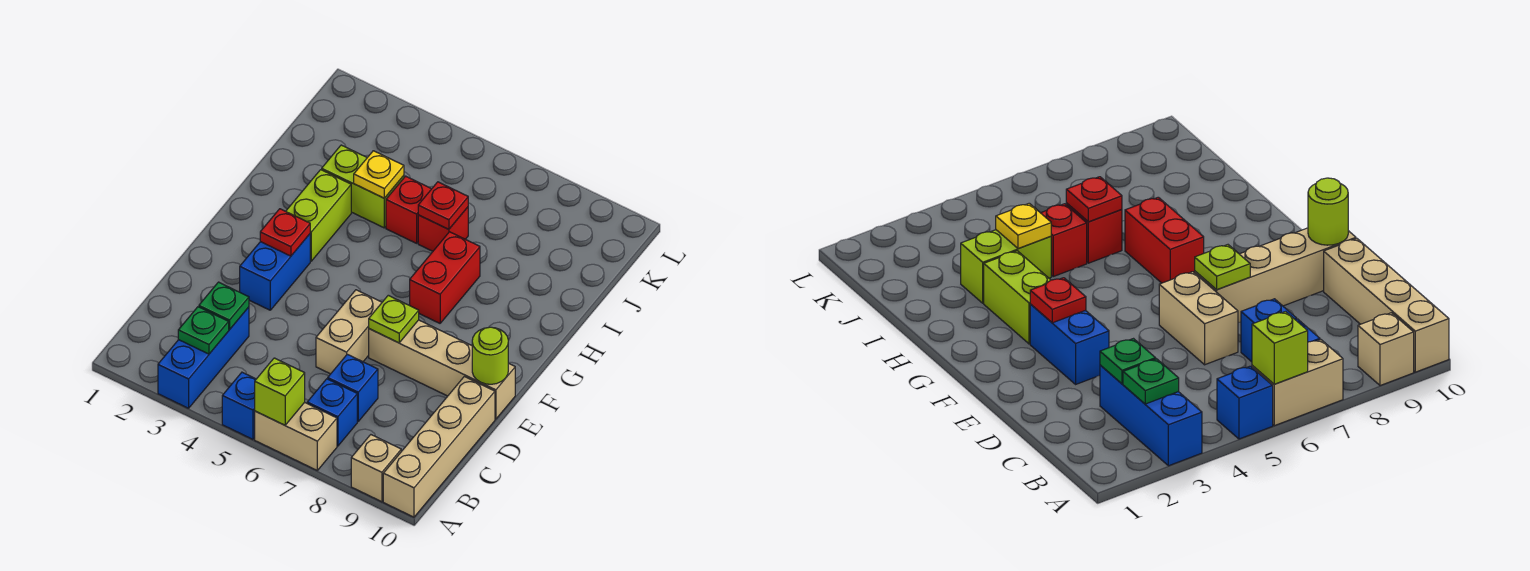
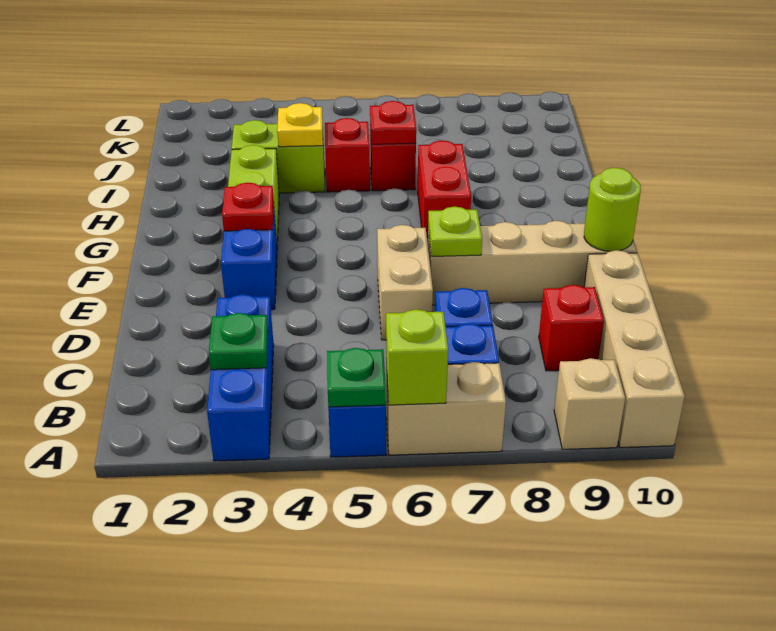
green plate C3 level 2 -> green plate A5 level 2
none -> red brick C9 level 1

